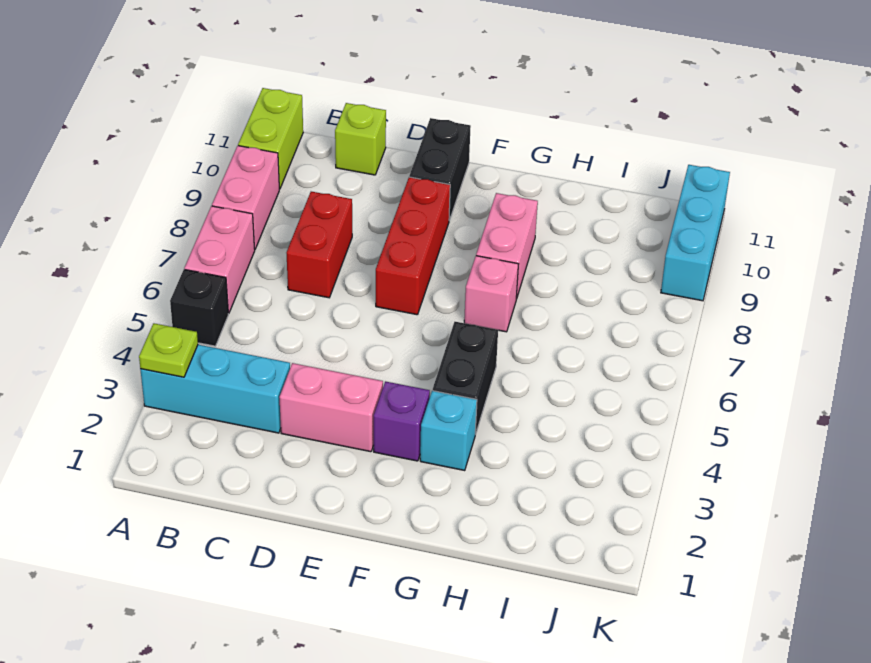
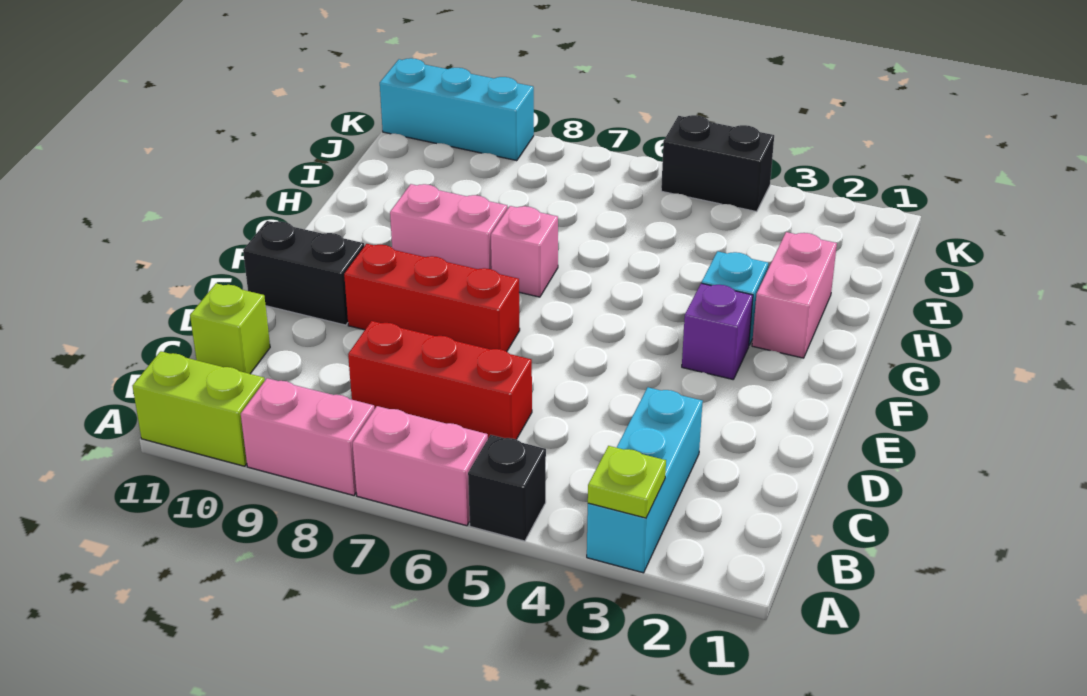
red brick C7:C8 level 1 -> red brick C6:C8 level 1
pink brick D3:E3 level 1 -> pink brick G2:H2 level 1
black brick G4:G5 level 1 -> black brick K4:K5 level 1

